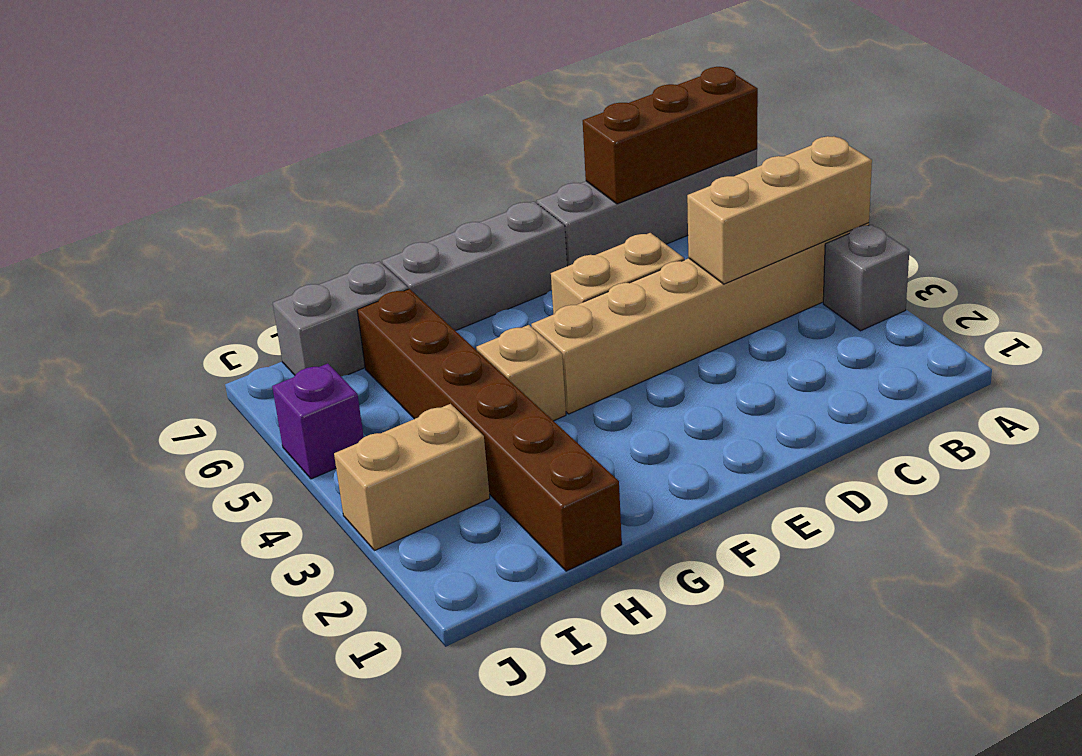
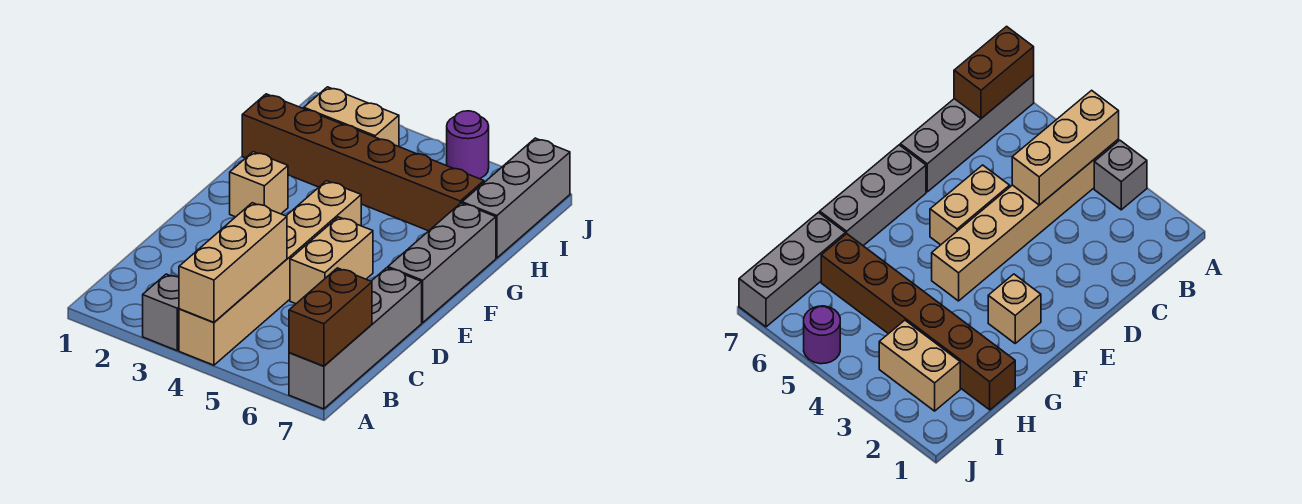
brown brick A7:C7 level 2 -> brown brick A7:B7 level 2
tan brick G4 level 1 -> tan brick F2 level 1
grey brick H7:I7 level 1 -> grey brick H7:J7 level 1
tan brick I3:J3 level 1 -> tan brick I2:I3 level 1
purple brick J5 level 1 -> purple round brick J5 level 1

